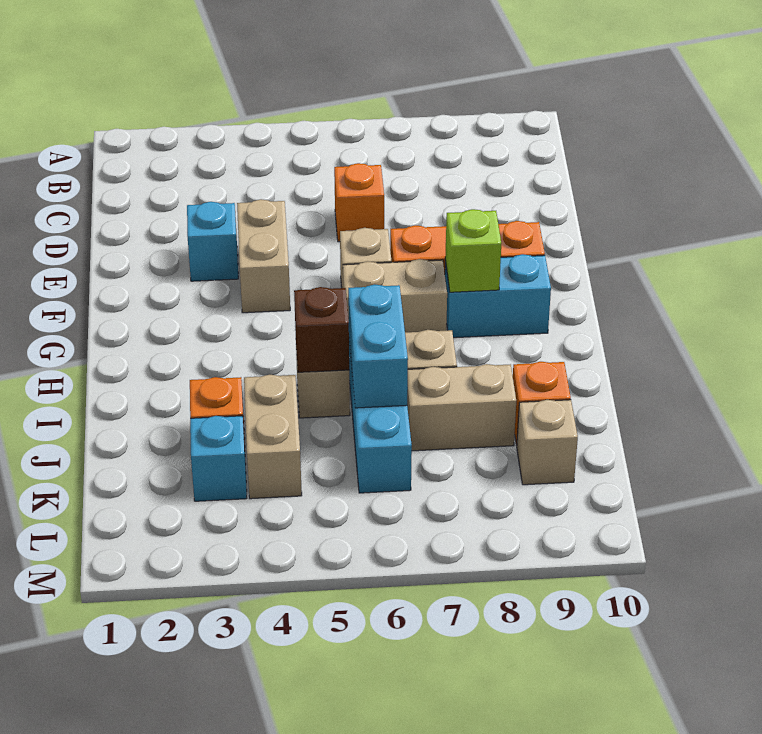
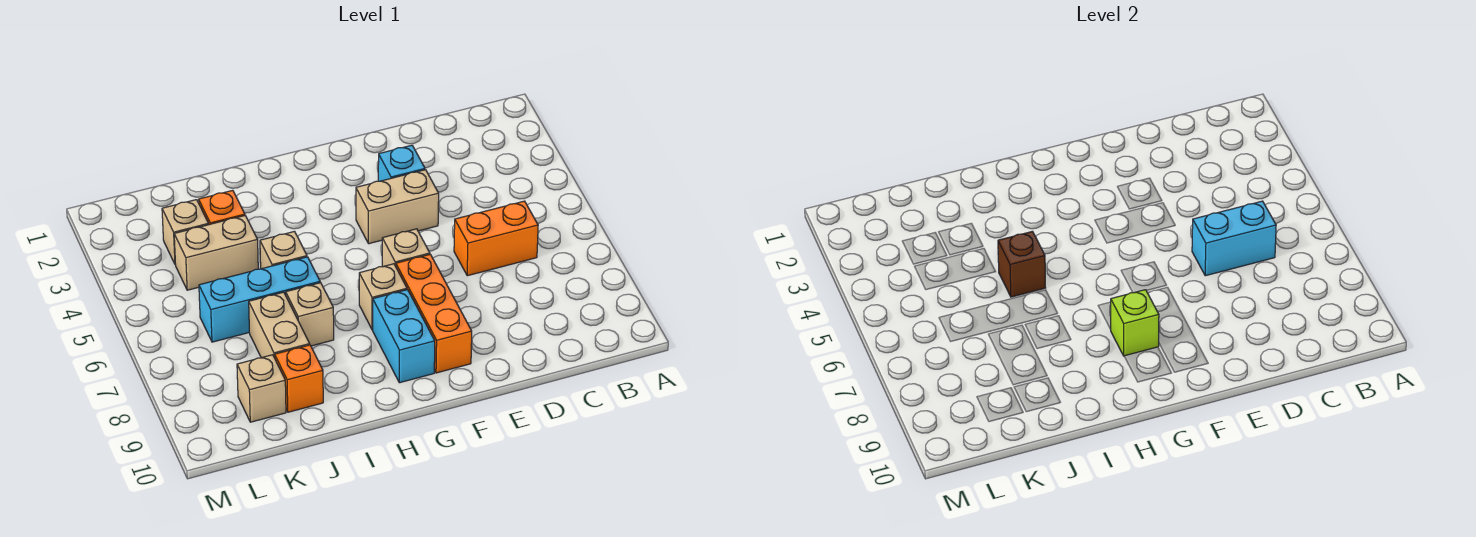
orange brick D6 level 1 -> orange brick C6:D6 level 1
tan brick G6:G7 level 1 -> tan brick G7 level 1
cyan brick I6:J6 level 2 -> cyan brick C6:D6 level 2
cyan brick K3 level 1 -> tan brick K3 level 1

